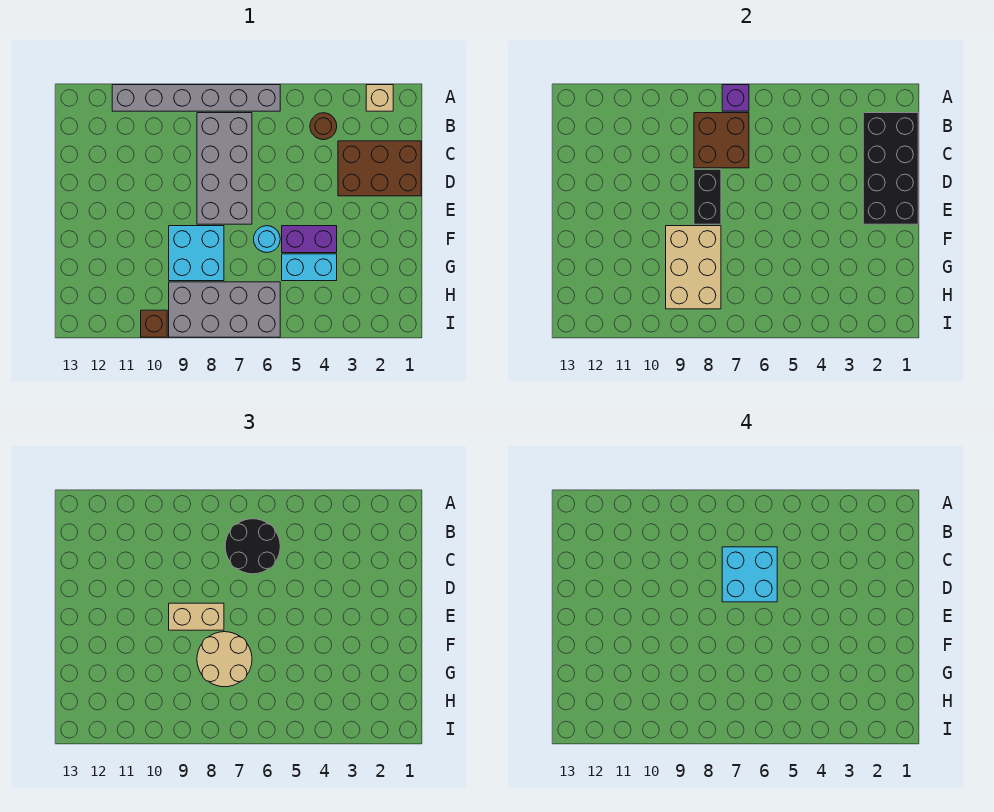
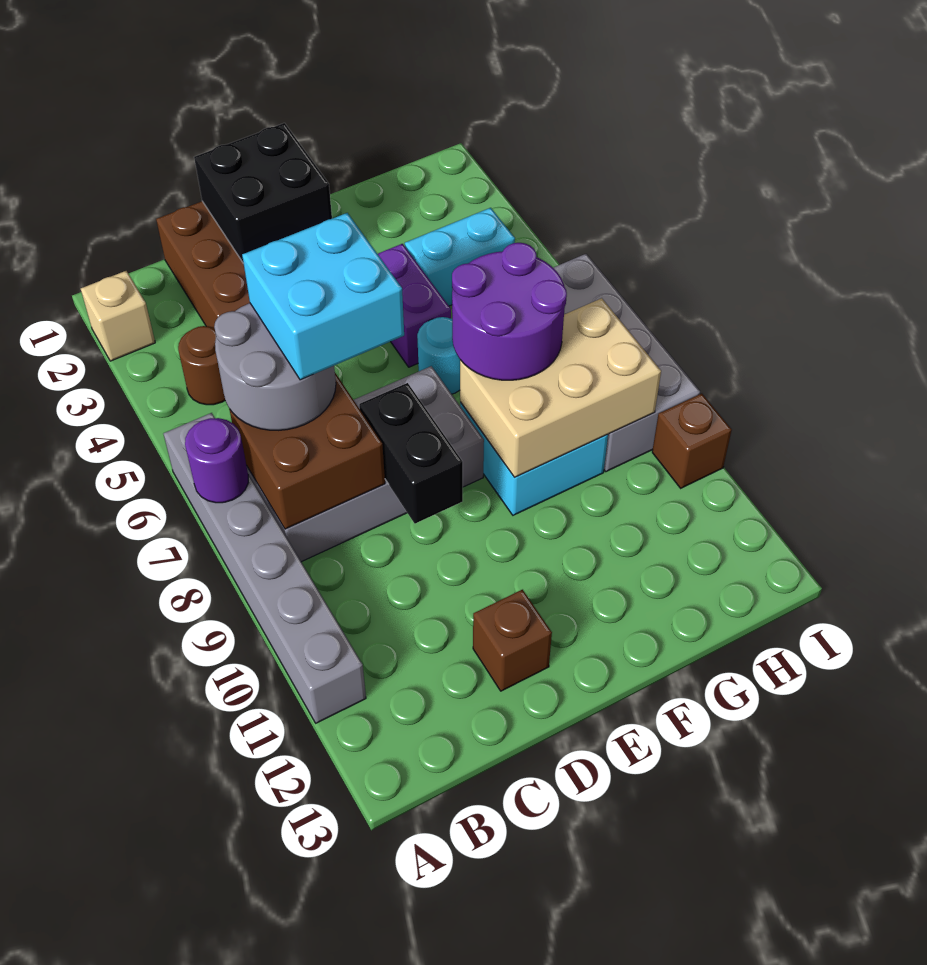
purple brick A7 level 2 -> purple round brick A7 level 2
black brick B1:E2 level 2 -> black brick D1:E2 level 2
black round brick B6:C7 level 3 -> grey round brick B6:C7 level 3
black brick D8:E8 level 2 -> black brick D8:D9 level 2
none -> brown brick D12 level 1
tan brick E8:E9 level 3 -> none
tan round brick F7:G8 level 3 -> purple round brick F7:G8 level 3
cyan brick G4:G5 level 1 -> cyan brick G4:H4 level 1

